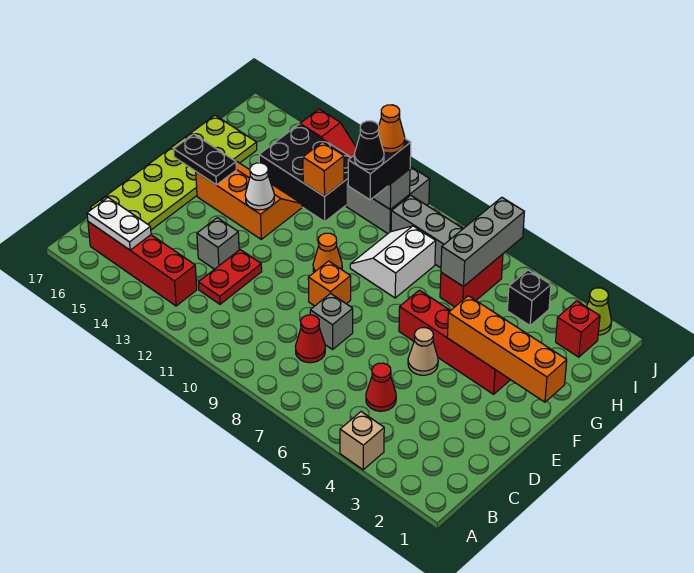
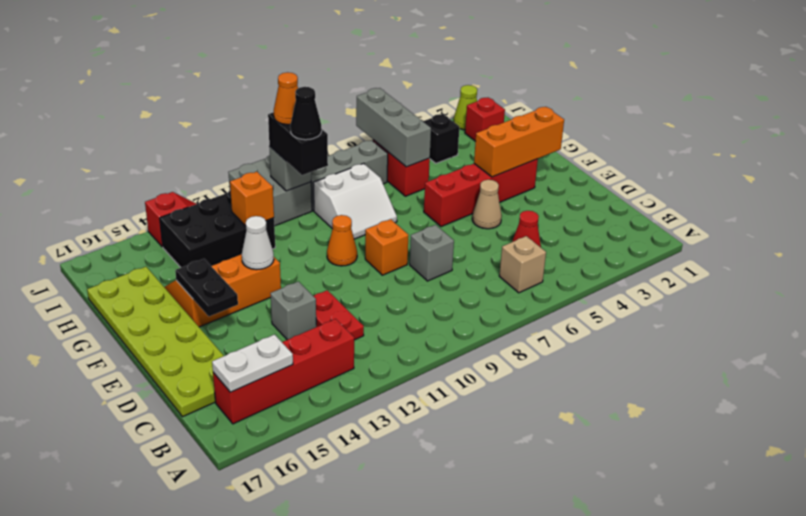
tan brick A4 level 1 -> tan brick B6 level 1
red cone C8 level 1 -> none
orange brick F1:F4 level 2 -> orange brick F2:F4 level 2
black plate F15:F16 level 2 -> black plate E15:F15 level 2
white slope G8:H9 level 1 top 8 -> white slope G8:H9 level 1 top H

